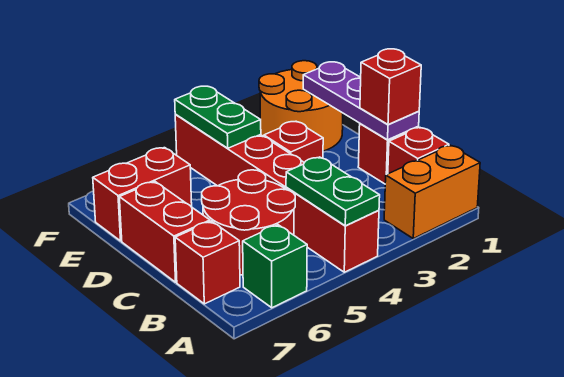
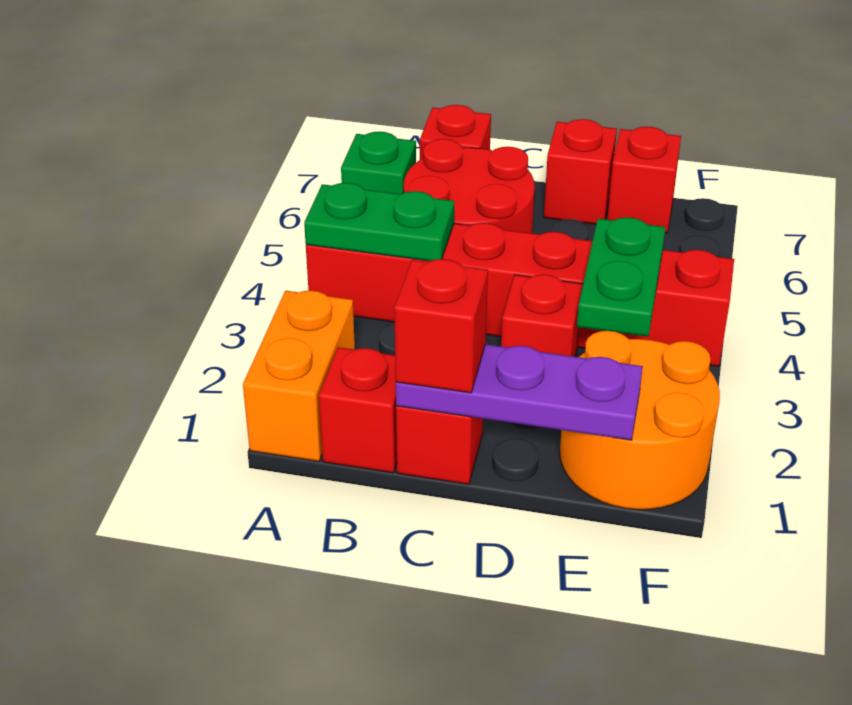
red brick C7:D7 level 1 -> red brick D7 level 1
green plate E4:F4 level 2 -> green plate E3:E4 level 2
red brick E6:E7 level 1 -> red brick E7 level 1

